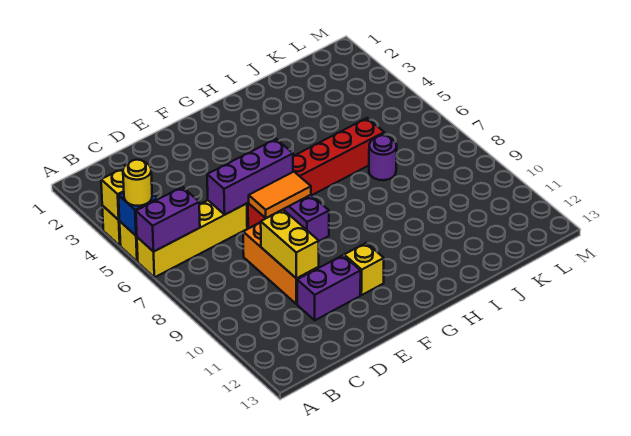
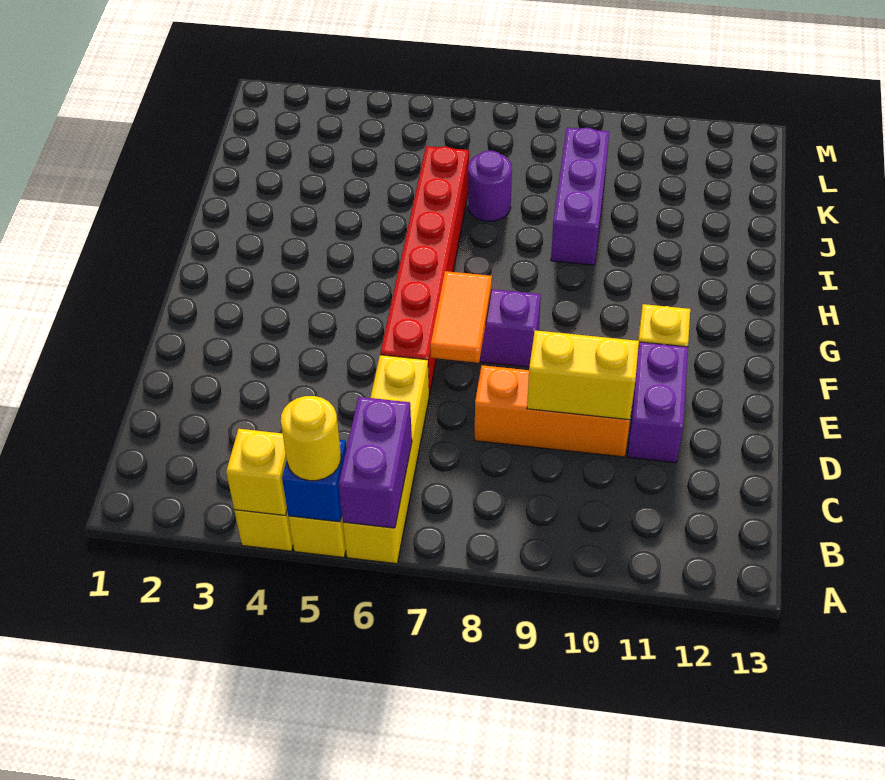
purple brick D6:F6 level 2 -> purple brick I9:K9 level 1

